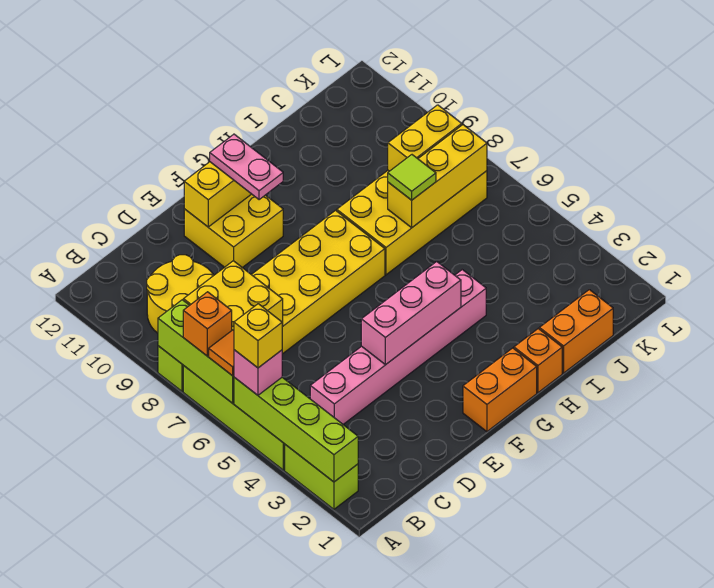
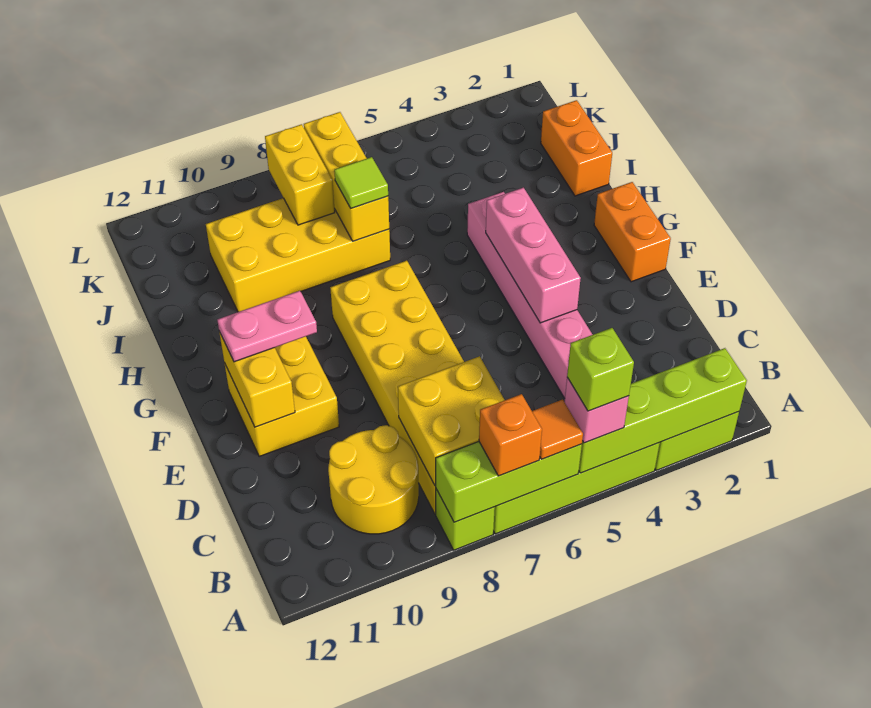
yellow brick A5 level 4 -> lime brick A5 level 4
orange brick H1 level 1 -> none
yellow brick H7:K8 level 1 -> yellow brick I7:J10 level 1

